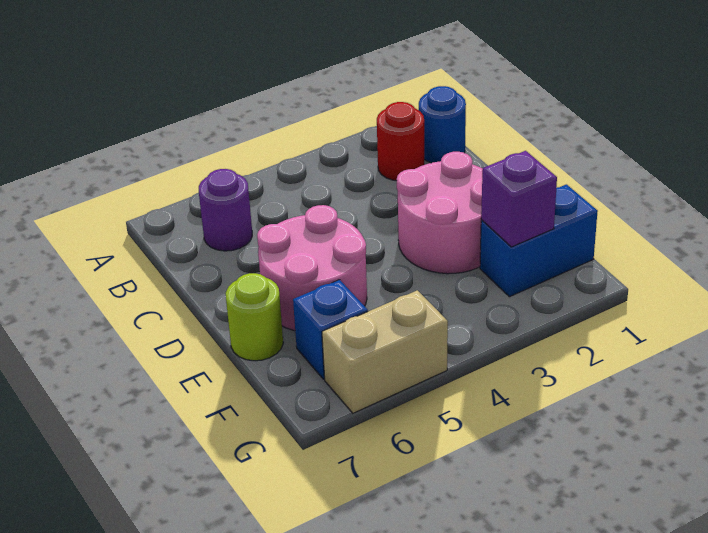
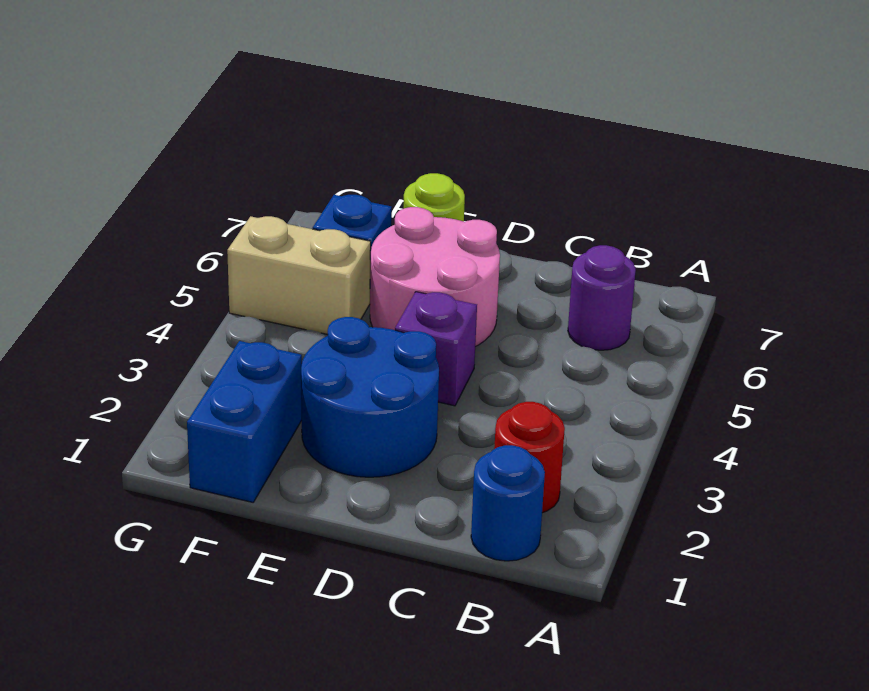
pink round brick D2:E3 level 1 -> blue round brick D2:E3 level 1
purple brick F2 level 2 -> purple brick D4 level 1
tan brick G5:G6 level 1 -> tan brick F5:G5 level 1

